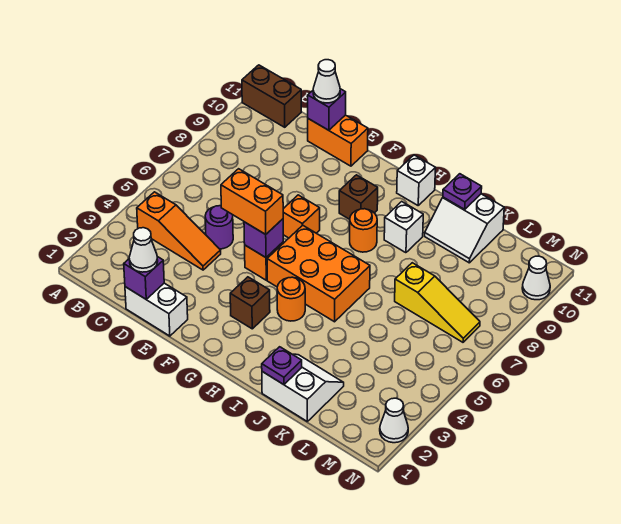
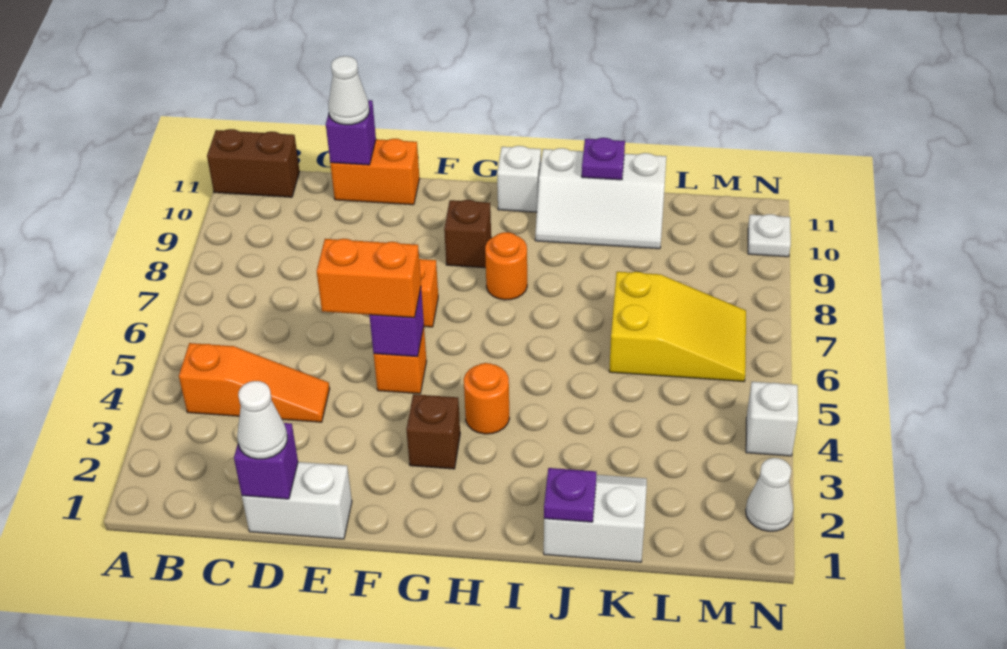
purple round brick D5 level 1 -> none
orange brick G5:I6 level 1 -> none
white brick I9 level 1 -> white brick N4 level 1
white slope J10:K11 level 1 top 11 -> white slope I10:K11 level 1 top 11
yellow slope K7:M7 level 1 top K -> yellow slope K6:M7 level 1 top K
white cone N10 level 1 -> white plate N10 level 1

